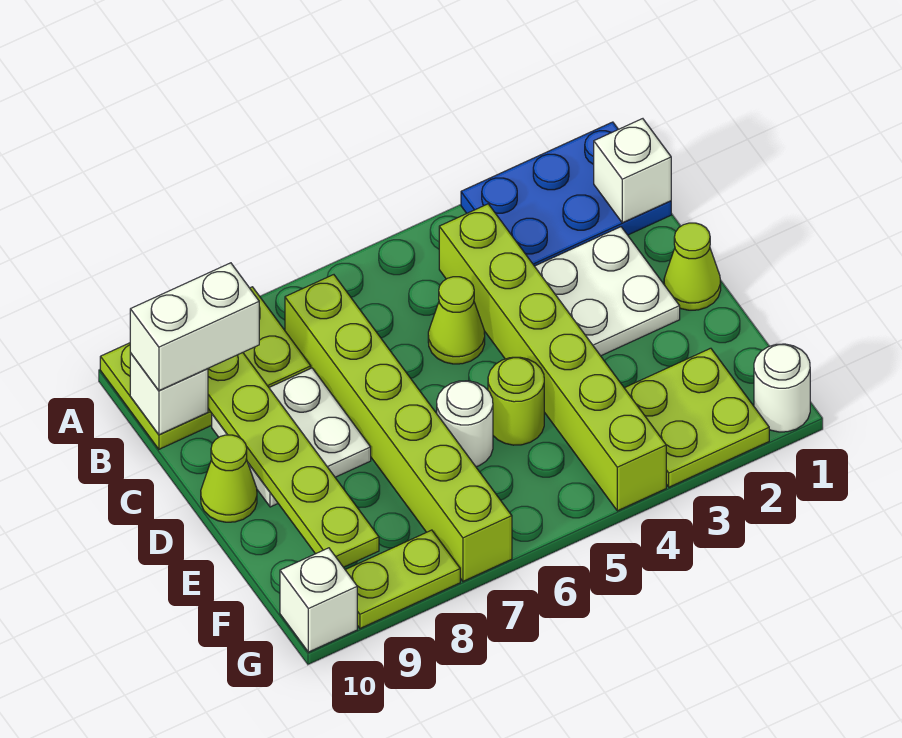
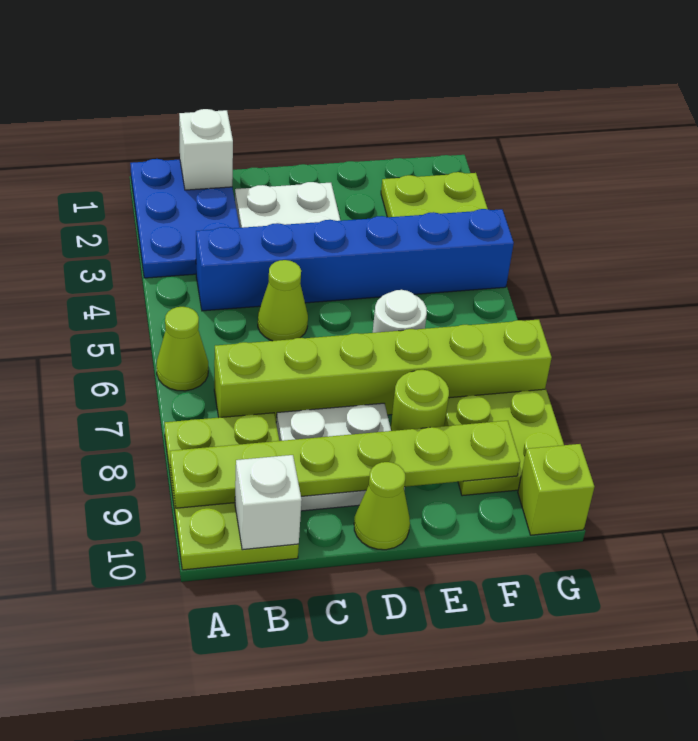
lime brick B4:G4 level 1 -> blue brick B4:G4 level 1
white brick B9:B10 level 3 -> none
lime cone D1 level 1 -> lime cone A6 level 1
lime round brick E5 level 1 -> lime round brick E8 level 1
white round brick G1 level 1 -> none
lime plate G8:G9 level 1 -> lime plate F8:G9 level 1
white brick G10 level 1 -> lime brick G10 level 1

